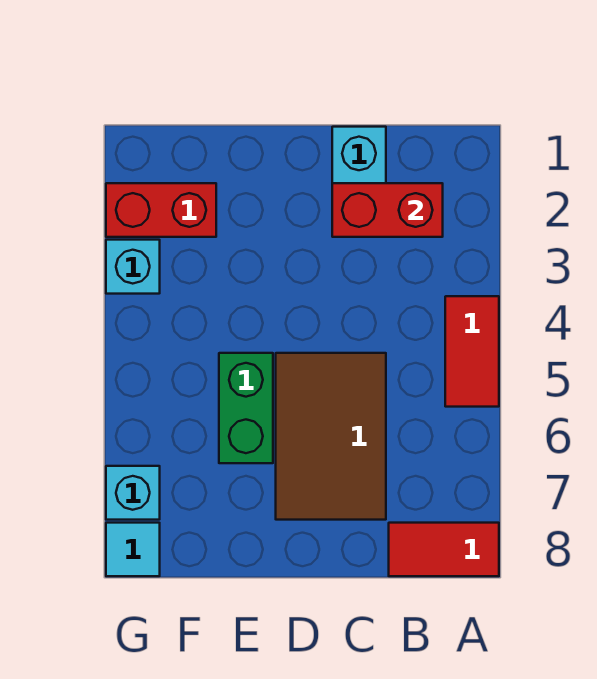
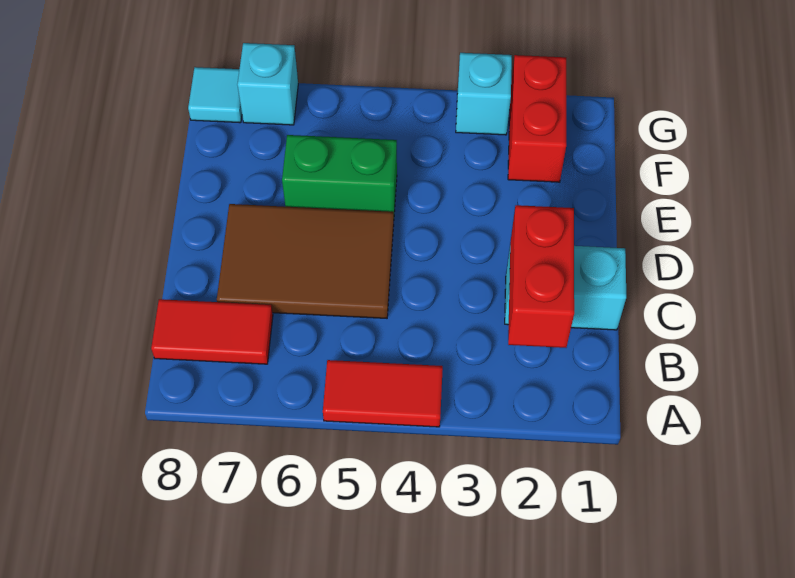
red tile A8:B8 level 1 -> red tile B7:B8 level 1

